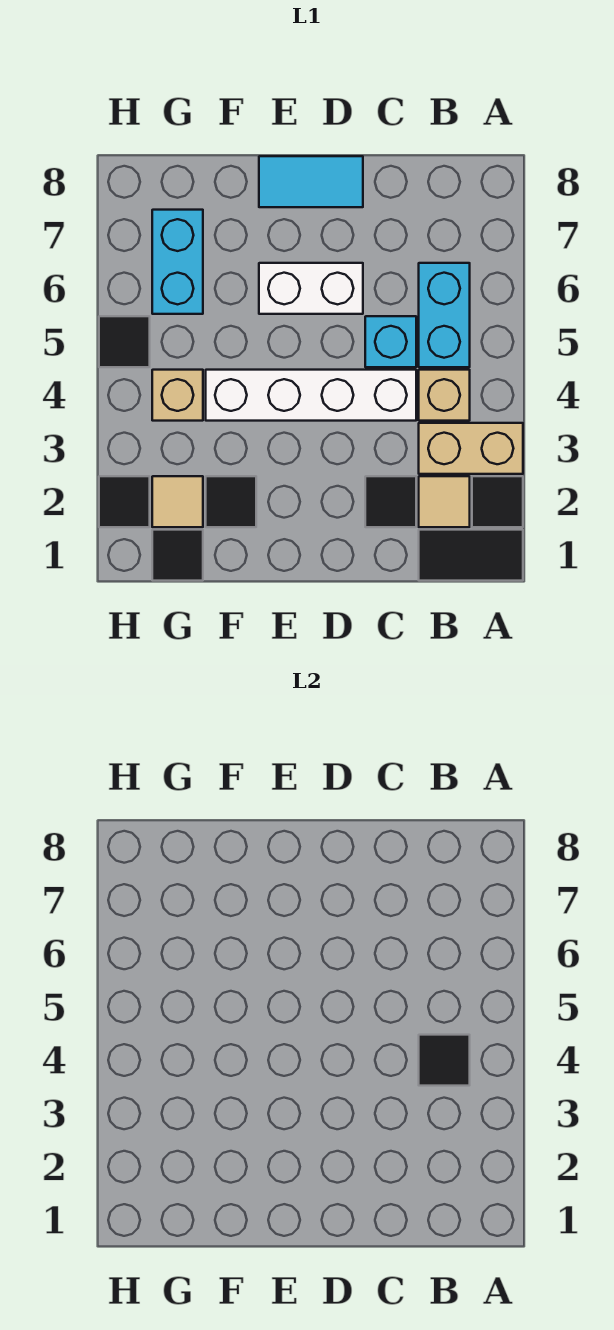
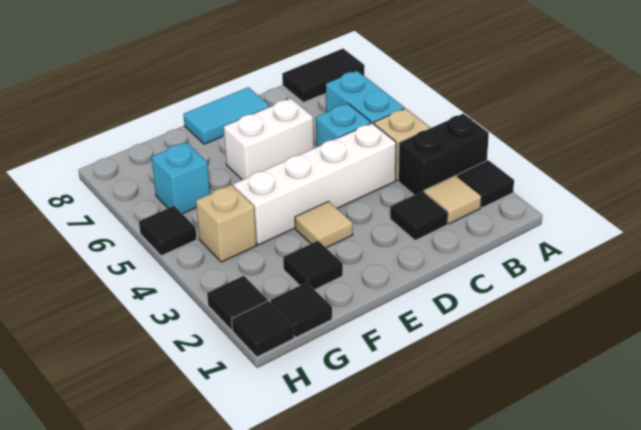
black tile A1:B1 level 1 -> black tile A8:B8 level 1
tan brick A3:B3 level 1 -> black brick A3:B3 level 1
black tile B4 level 2 -> black tile H1 level 1
tan tile G2 level 1 -> tan tile E3 level 1
cyan brick G6:G7 level 1 -> cyan brick G6 level 1

